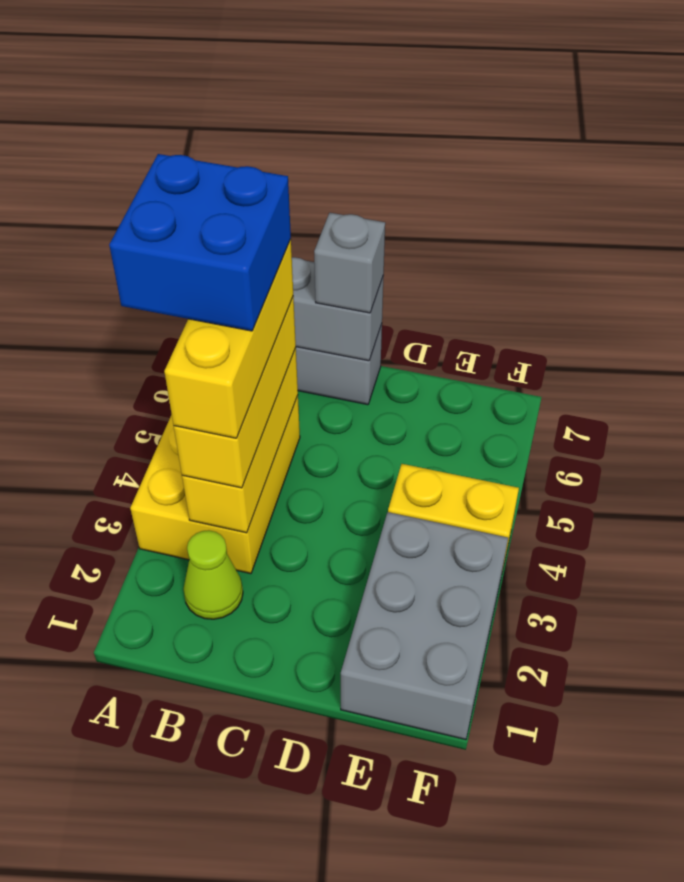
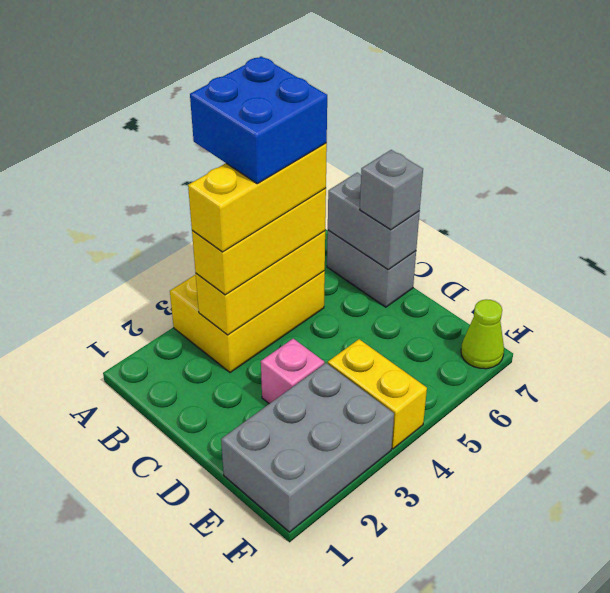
lime cone B2 level 1 -> lime cone F7 level 1
none -> pink brick D3 level 1

